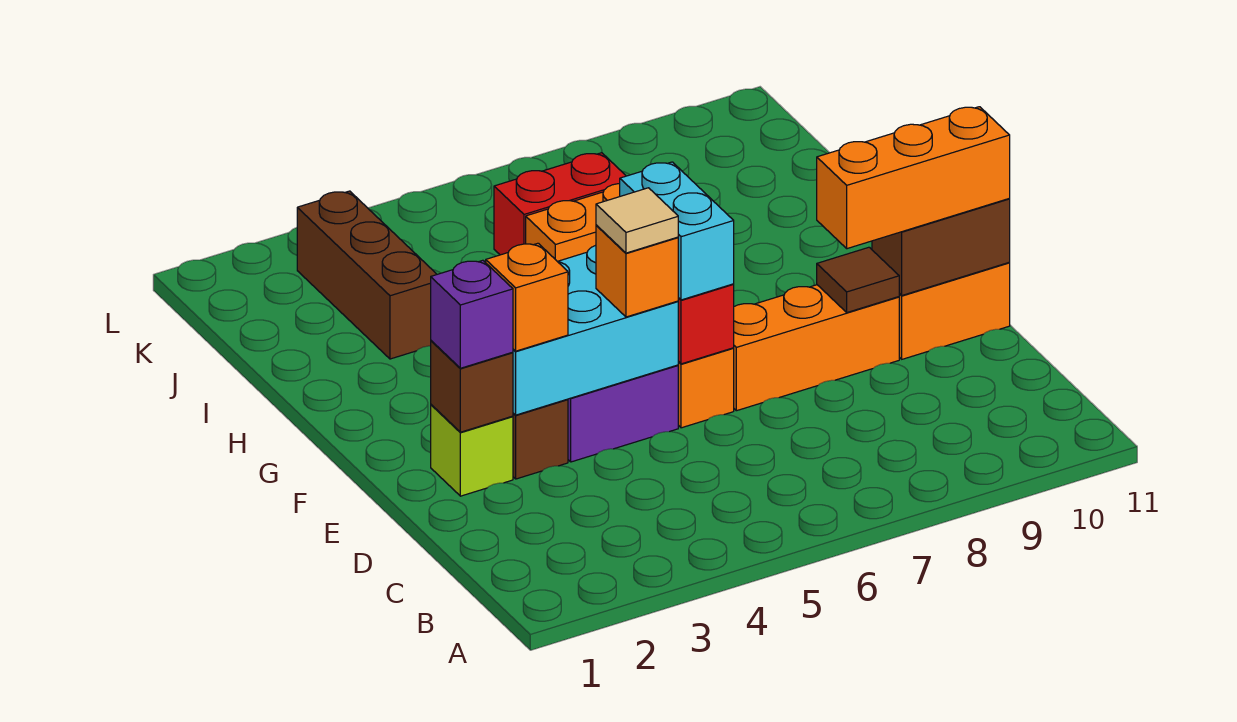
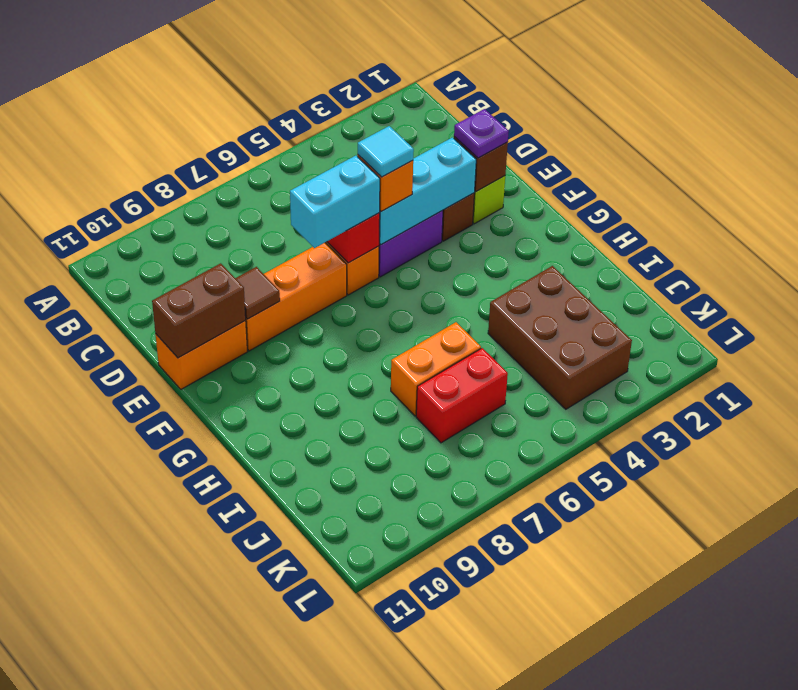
purple brick E2 level 3 -> purple plate E2 level 3
cyan brick E3:F5 level 2 -> cyan brick E3:E5 level 2
orange brick E3 level 3 -> none
tan tile E5 level 4 -> cyan tile E5 level 4
cyan brick E6:F6 level 3 -> cyan brick E6:E7 level 3
orange brick E9:E11 level 3 -> none
brown brick I3:K3 level 1 -> brown brick I3:K4 level 1

